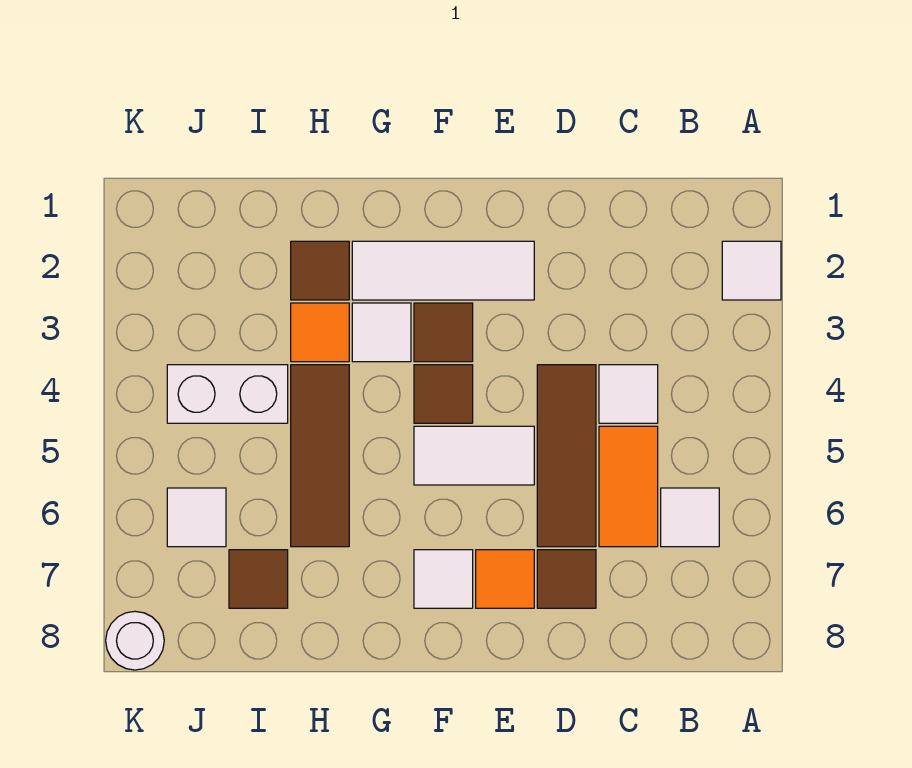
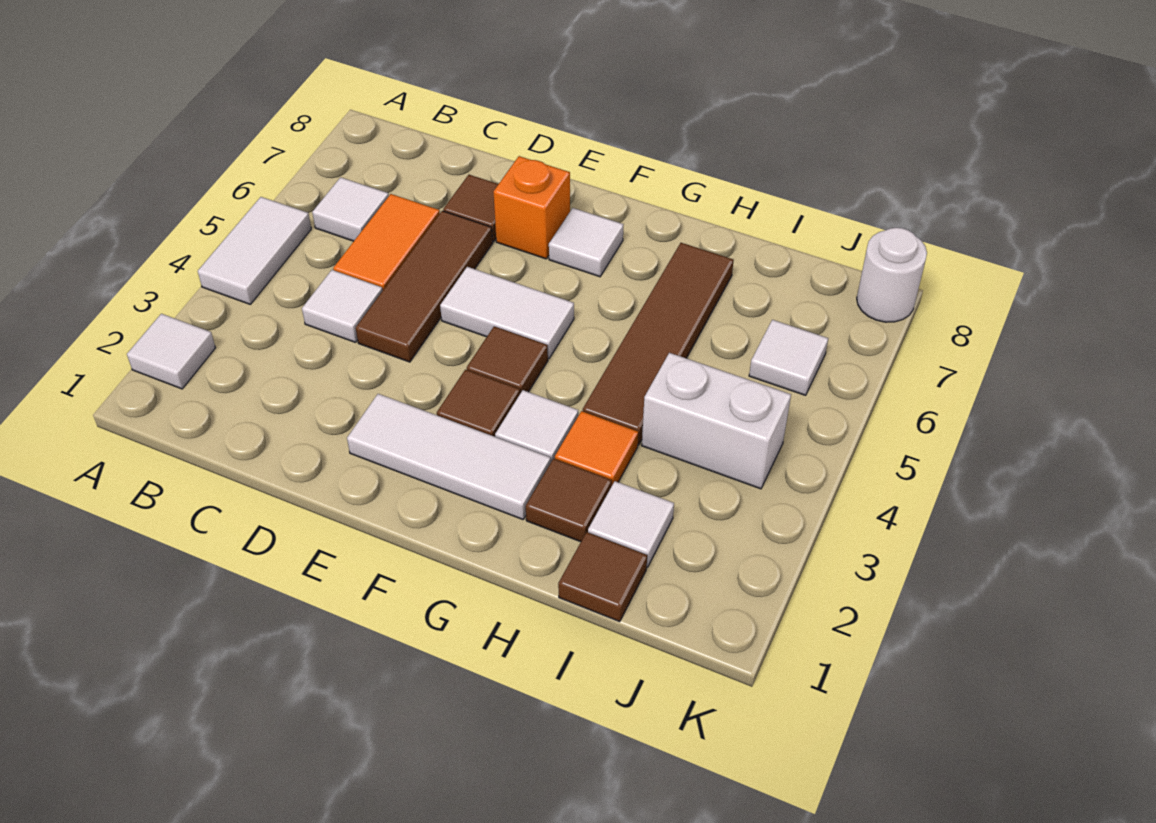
none -> white tile A4:A5 level 1
orange tile E7 level 1 -> orange brick E7 level 1
brown tile H4:H6 level 1 -> brown tile H4:H7 level 1
none -> white tile I2 level 1
brown tile I7 level 1 -> brown tile I1 level 1

